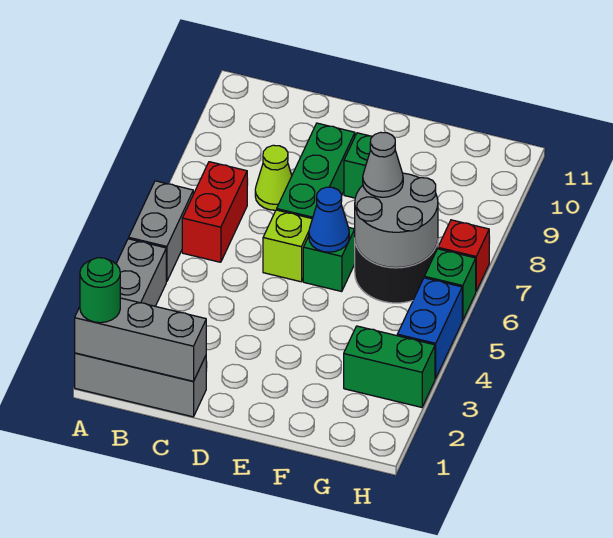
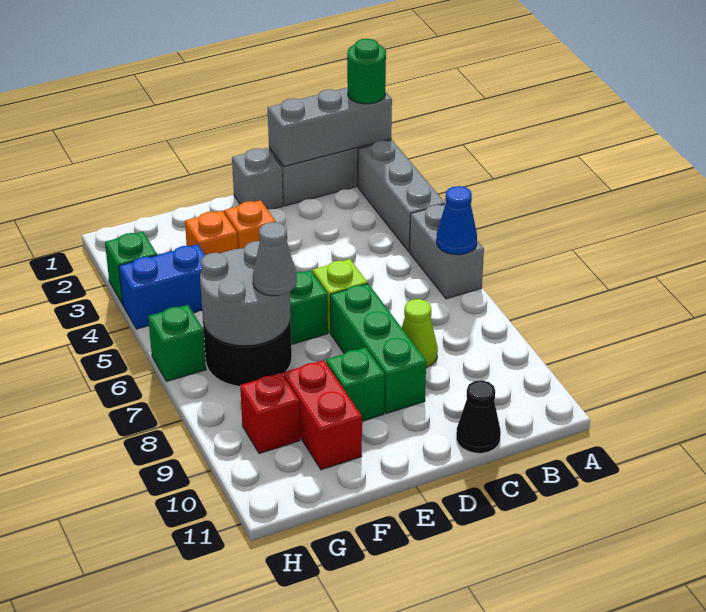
red brick B6:B7 level 1 -> red brick F9:F10 level 1
none -> black cone C11 level 1
none -> grey brick D1 level 1
none -> orange brick E3 level 1
blue cone E6 level 2 -> blue cone A6 level 2
none -> orange brick F3 level 1
green brick G3:H3 level 1 -> green brick H3 level 1
blue brick H4:H5 level 1 -> blue brick G4:H4 level 1
red brick H7 level 1 -> red brick G9 level 1

